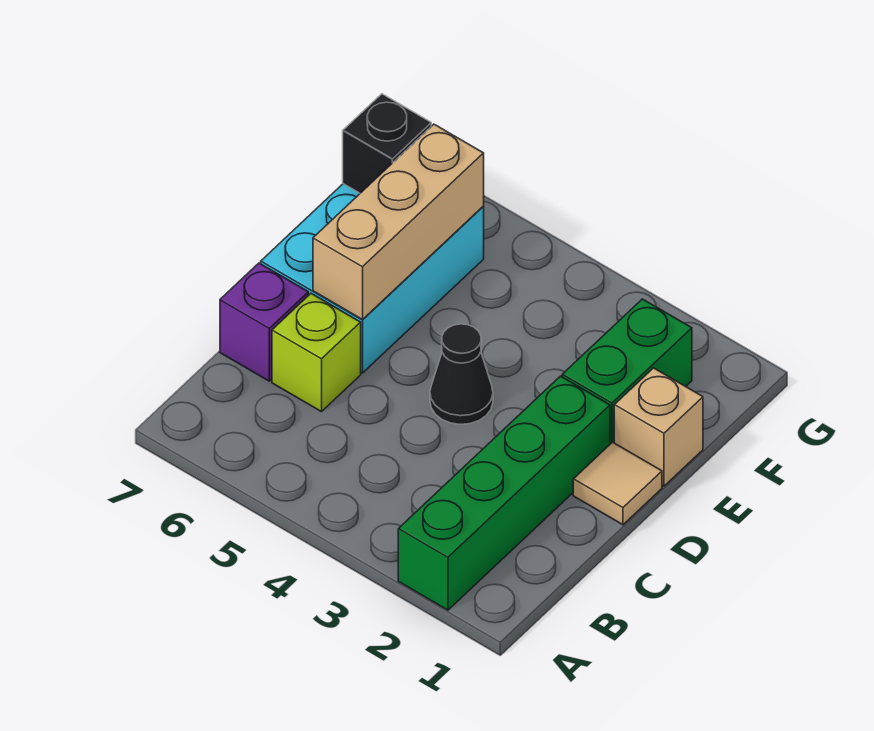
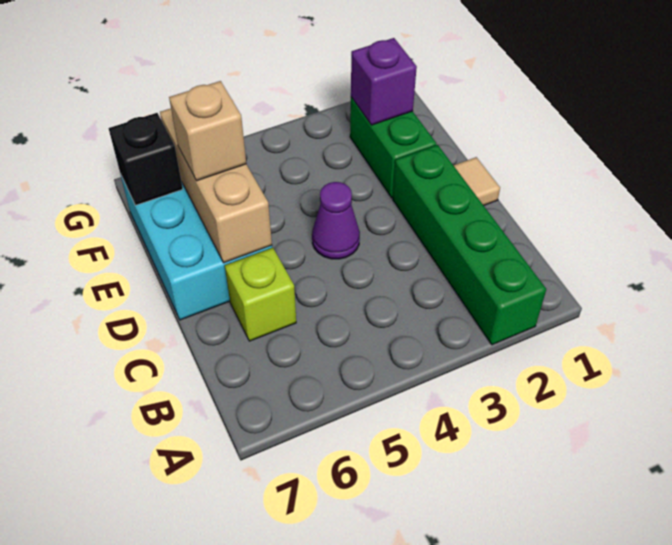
purple brick C7 level 1 -> purple brick F2 level 2
black cone D4 level 1 -> purple cone D4 level 1
tan brick E1 level 1 -> tan brick E6 level 3

